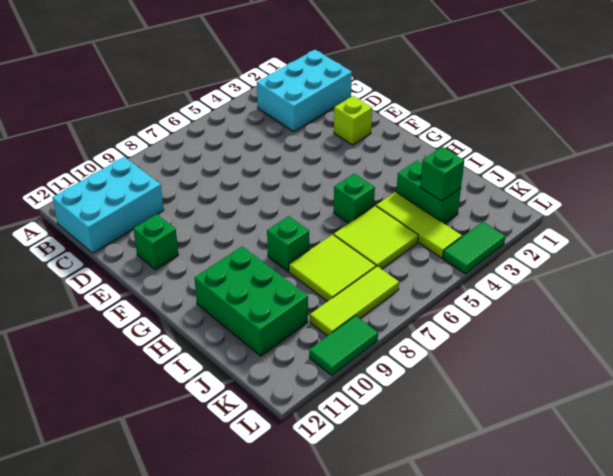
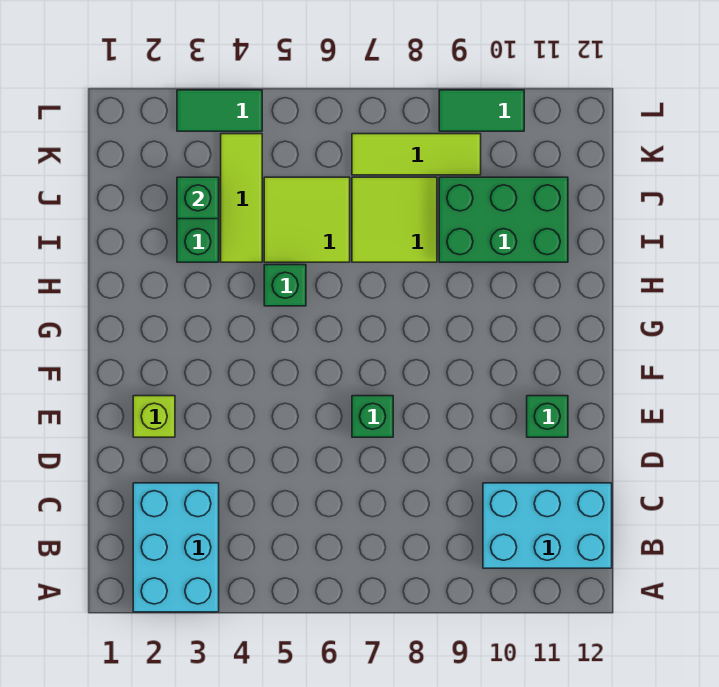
cyan brick B1:C3 level 1 -> cyan brick A2:C3 level 1
green brick H8 level 1 -> green brick E7 level 1
green brick H10:J11 level 1 -> green brick I9:J11 level 1

